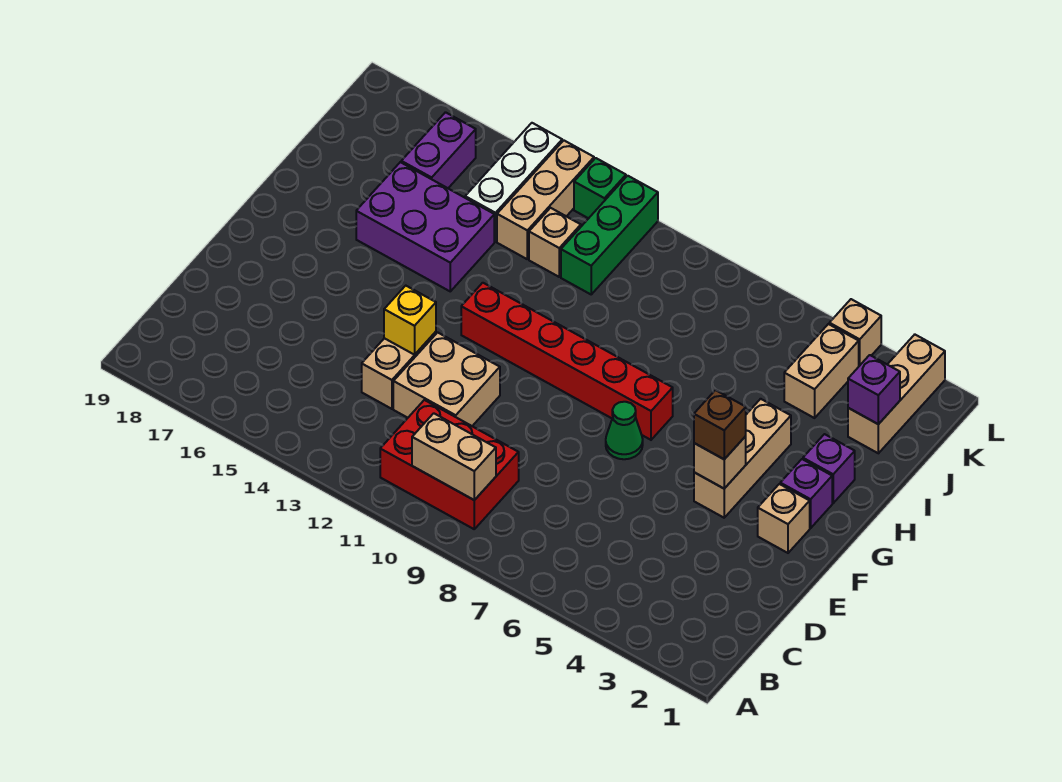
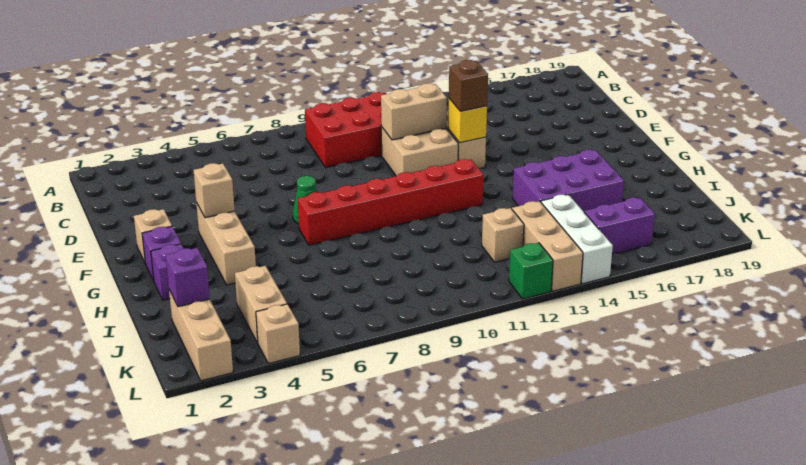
tan brick B9:B10 level 2 -> tan brick D11:D12 level 2
brown brick F4 level 3 -> brown brick E13 level 3
green brick J11:L11 level 1 -> none
purple brick J16:K16 level 1 -> purple brick K15:K16 level 1

